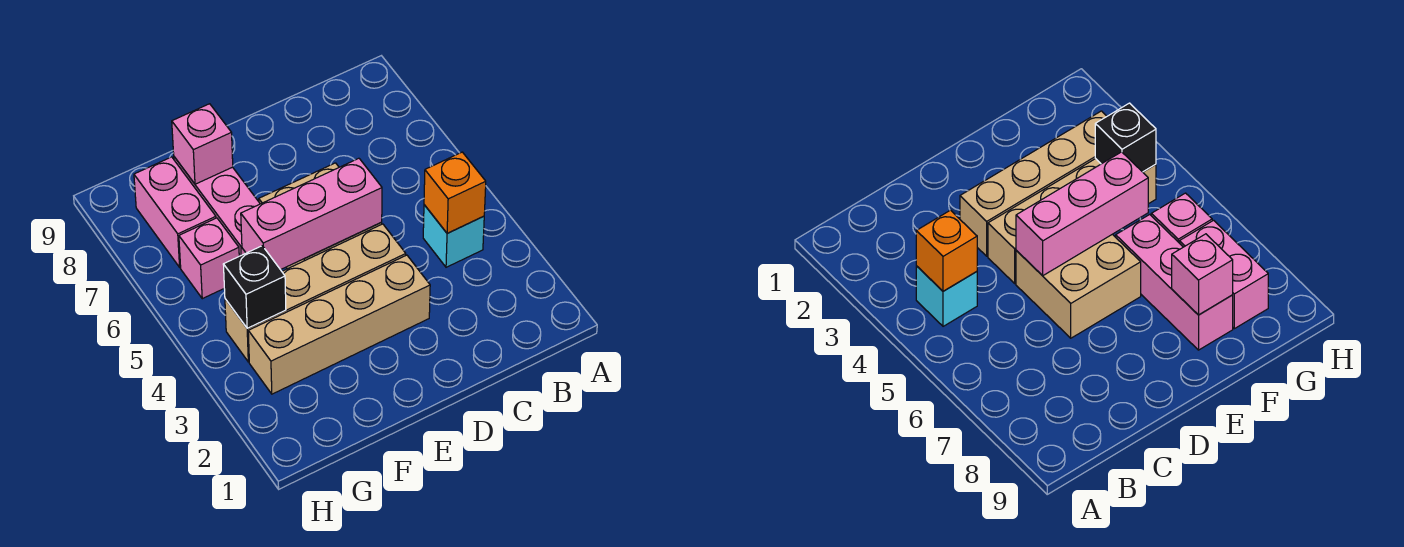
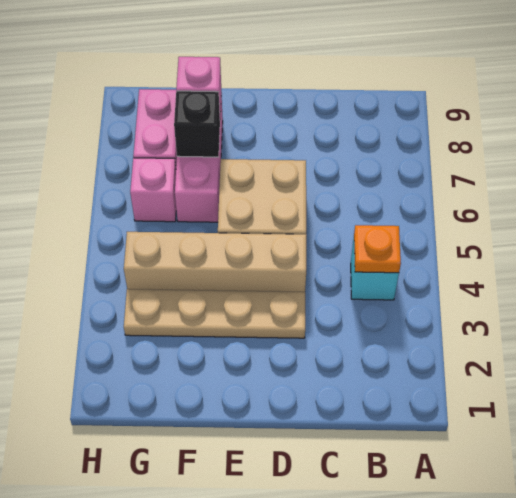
orange brick B4 level 2 -> orange plate B4 level 2
tan brick D3:G3 level 1 -> tan plate D3:G3 level 1
pink brick D5:F5 level 2 -> none
black brick G4 level 2 -> black brick F7 level 2

